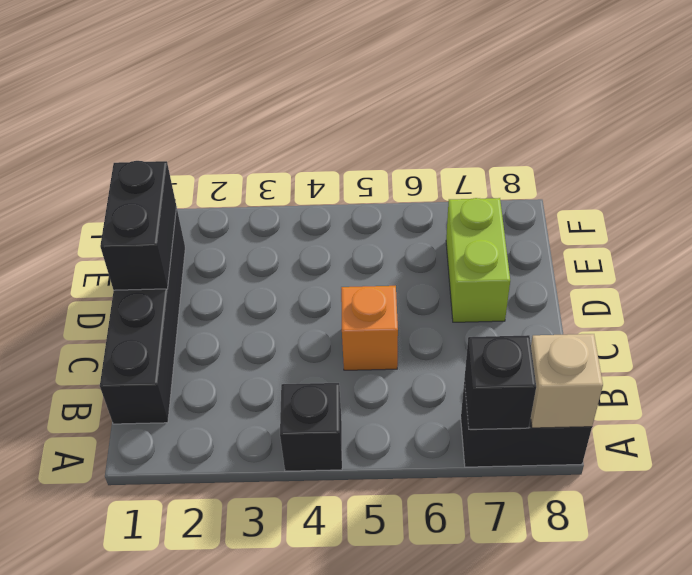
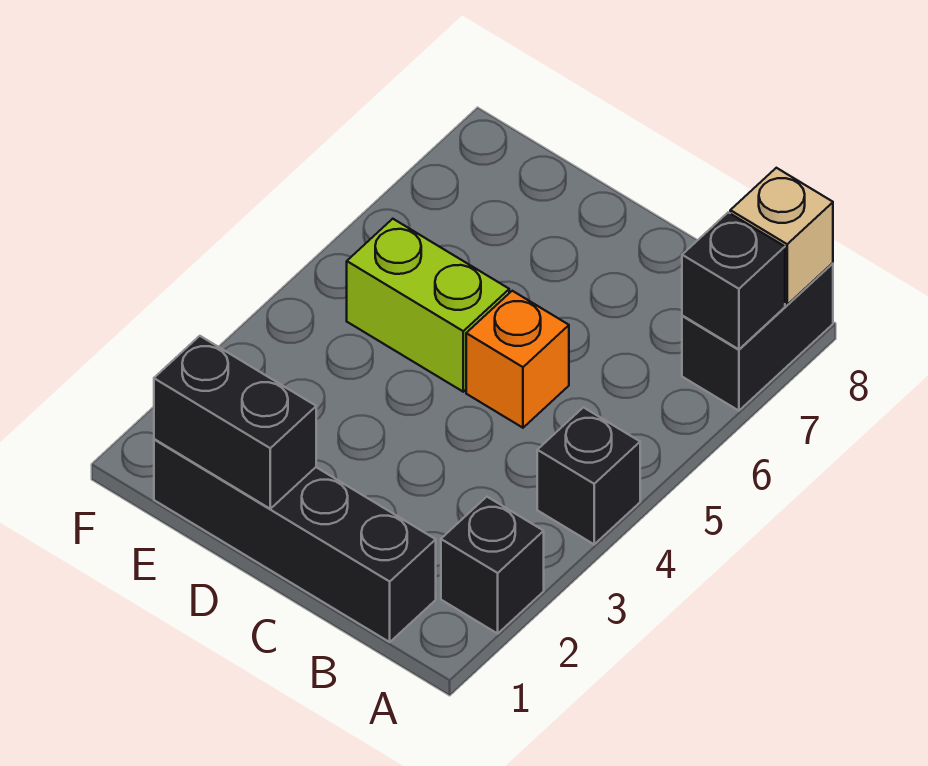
none -> black brick A2 level 1
lime brick D7:E7 level 1 -> lime brick D5:E5 level 1

